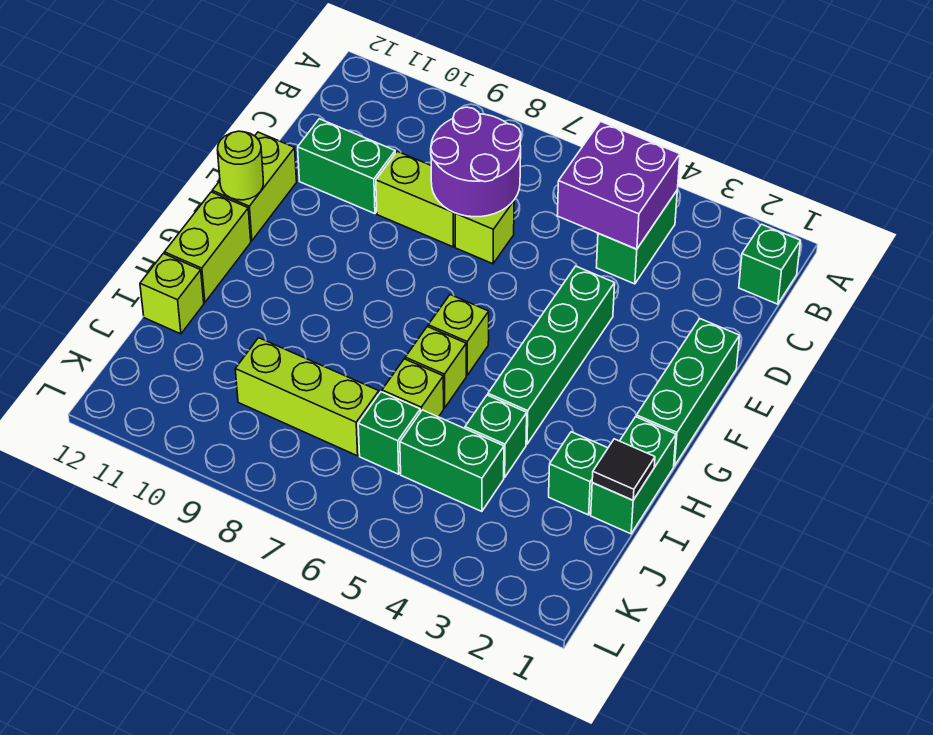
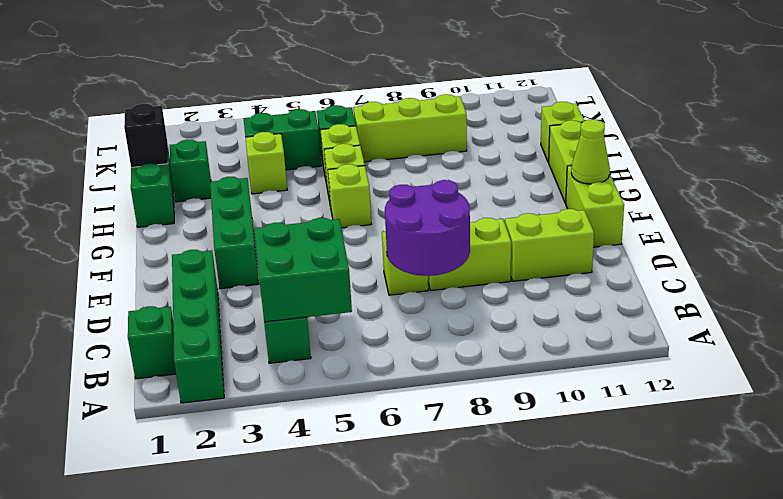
purple brick B4:C5 level 2 -> green brick B4:C5 level 2
green brick D10:D11 level 1 -> lime brick D10:D11 level 1
green brick E1:G1 level 1 -> green brick E3:G3 level 1
green brick E4:H4 level 1 -> green brick A2:D2 level 1
lime round brick F12 level 2 -> lime cone F12 level 2
black tile I1 level 2 -> black brick I1 level 2
green brick I4 level 1 -> lime brick I4 level 1

